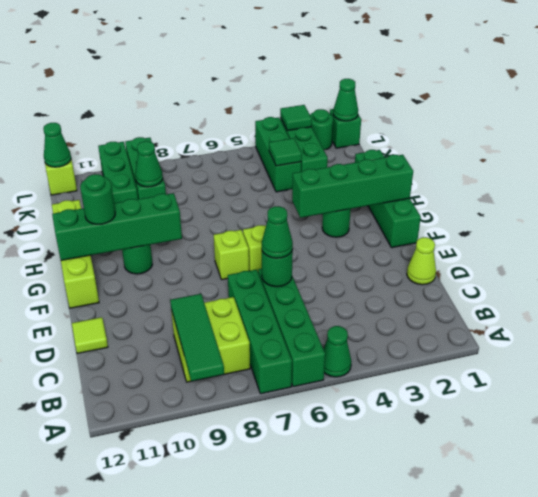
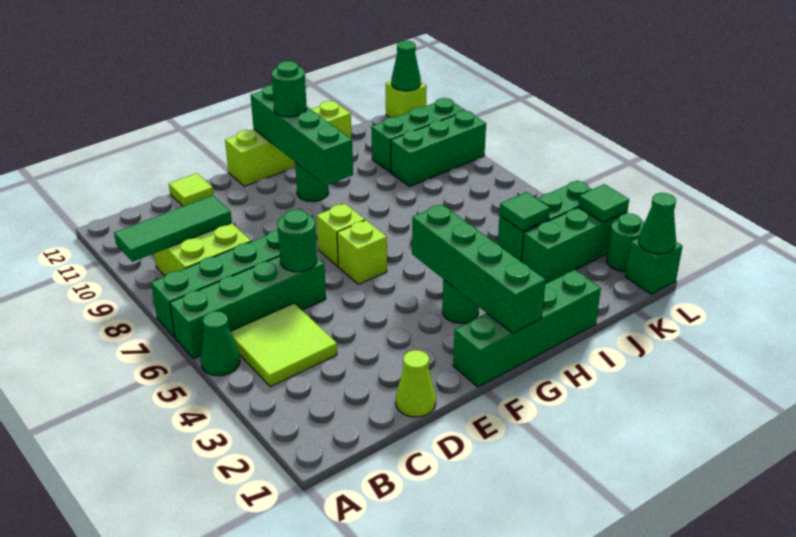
none -> lime tile B4:C5 level 1
green cone D6 level 3 -> none
green cone J9 level 2 -> none

